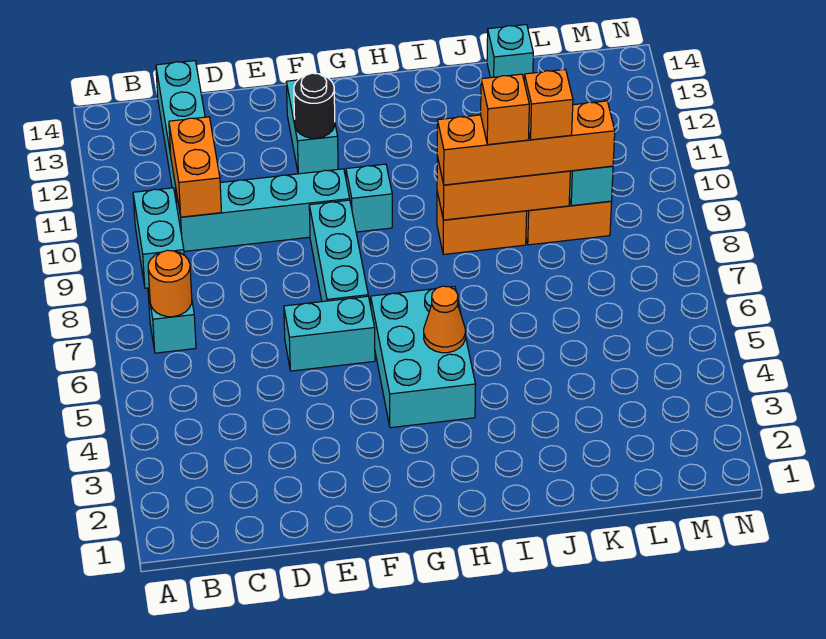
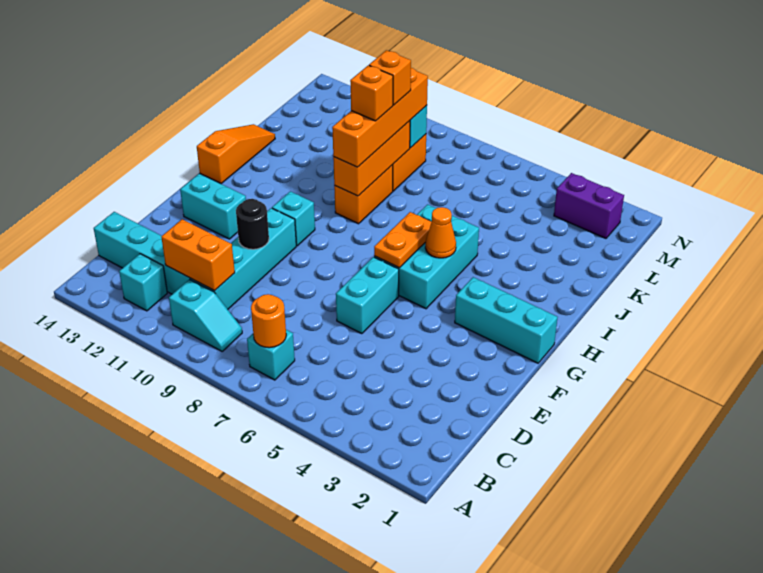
cyan brick B9:B10 level 1 -> cyan slope B9:B10 level 1 top 10
cyan brick F7:F9 level 1 -> cyan brick G1:G3 level 1
black round brick F12 level 2 -> black round brick E10 level 2
cyan brick G4:H6 level 1 -> cyan brick G5:I6 level 1
none -> orange plate G6:H6 level 2
none -> orange slope H14:J14 level 1 top H
cyan brick K14 level 1 -> cyan brick B12 level 1
none -> purple brick M2:M3 level 1

